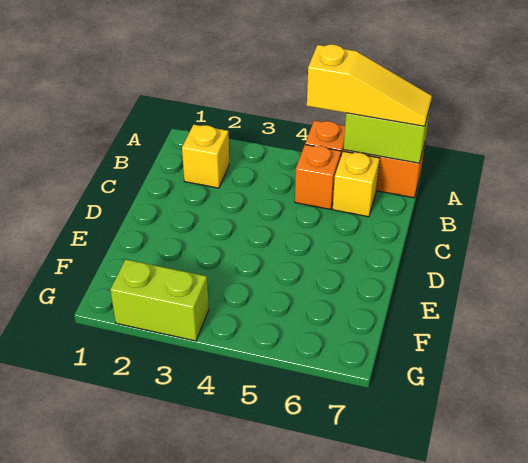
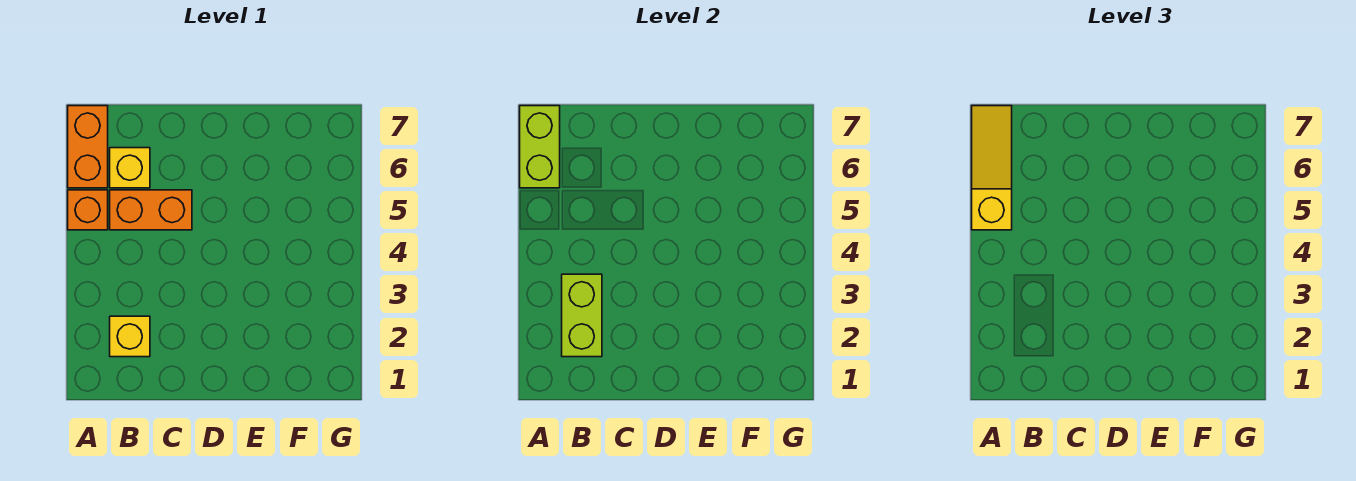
orange brick B5 level 1 -> orange brick B5:C5 level 1
lime brick G2:G3 level 1 -> lime brick B2:B3 level 2

